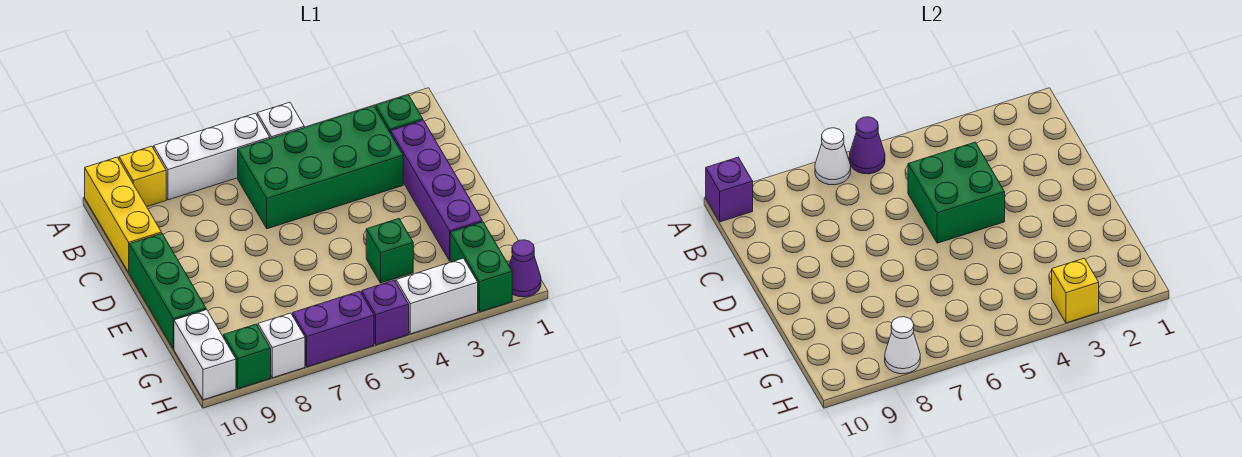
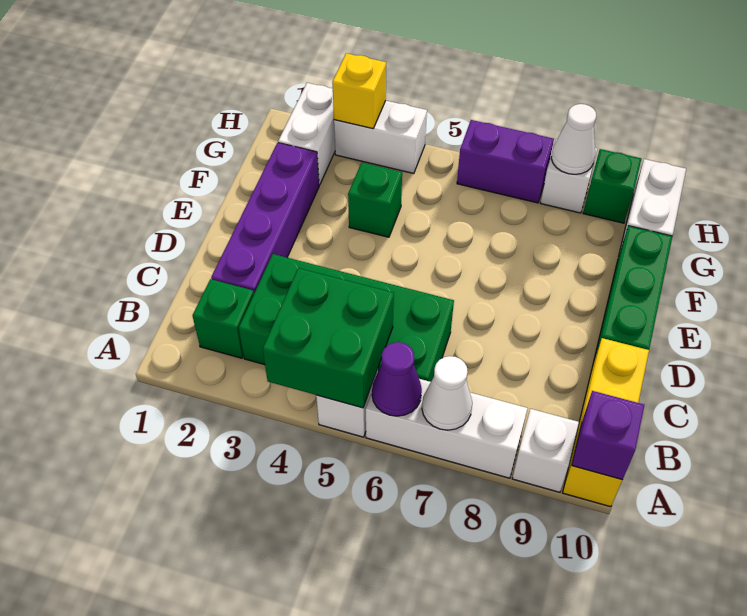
yellow brick A9 level 1 -> white brick A9 level 1
green brick C4:D5 level 2 -> green brick A4:B5 level 2
green brick G2:H2 level 1 -> white brick G2:H2 level 1
purple cone H1 level 1 -> none
purple brick H5 level 1 -> none

